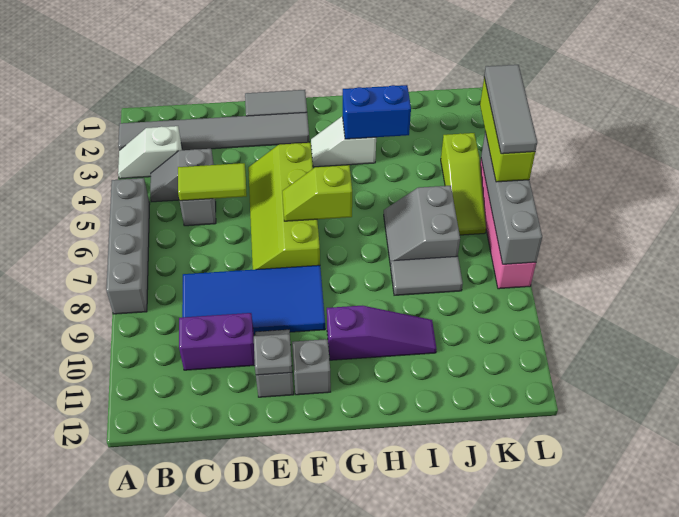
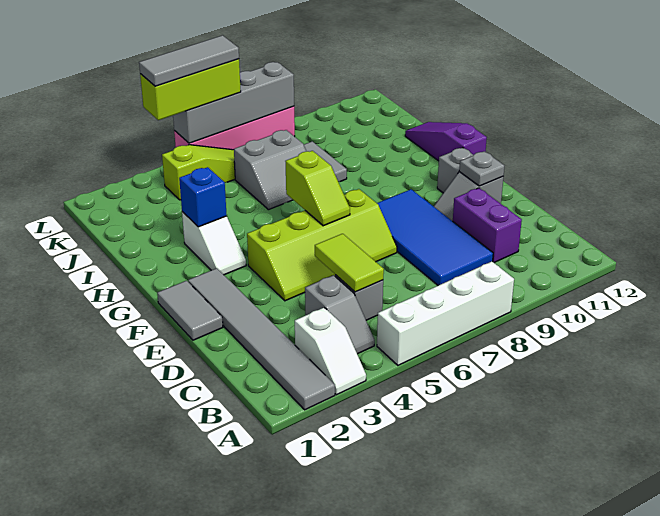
grey brick A5:A8 level 1 -> white brick A5:A8 level 1
purple slope G10:I10 level 1 top G -> purple slope G12:I12 level 1 top G
blue brick H3:I3 level 2 -> blue brick H3 level 2

